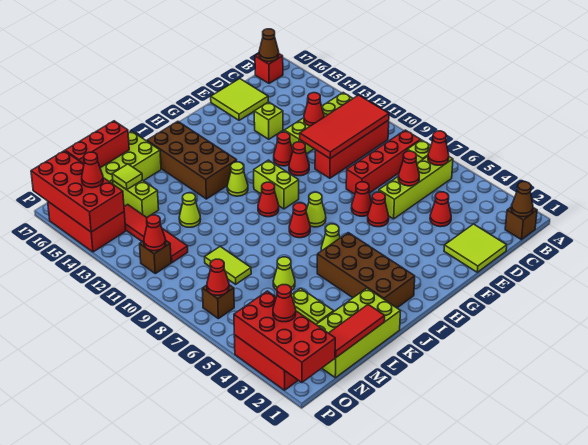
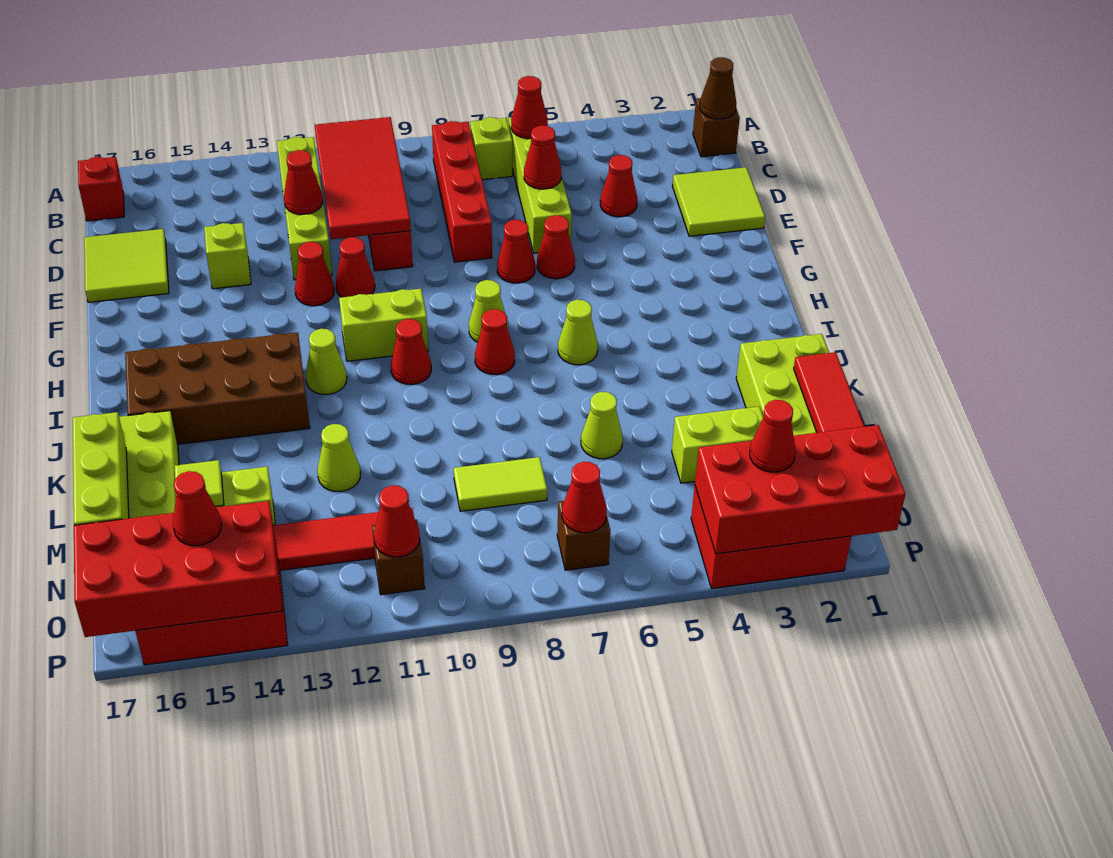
brown cone B17 level 2 -> none
brown brick I2:J5 level 1 -> none
red brick L17:N17 level 2 -> lime brick L17:N17 level 2

